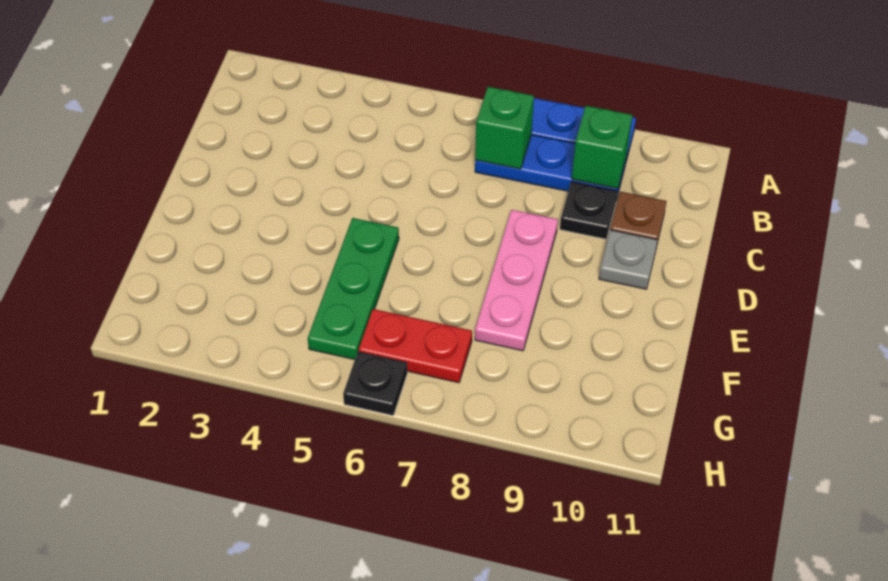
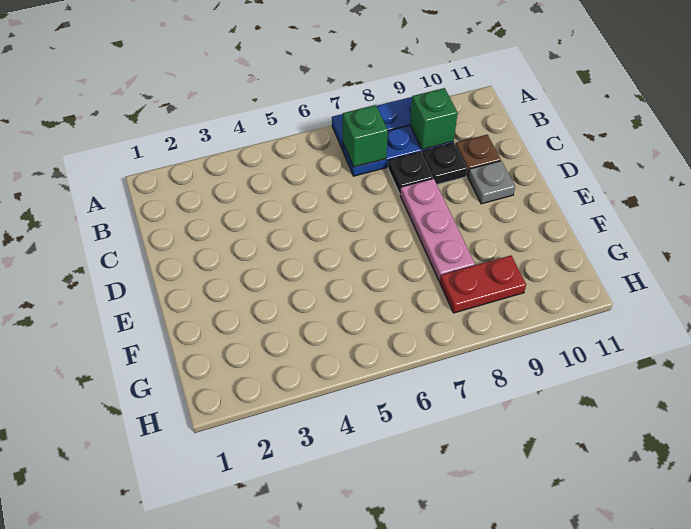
green plate E5:G5 level 1 -> none
red plate G6:G7 level 1 -> red plate G8:G9 level 1
black plate H6 level 1 -> black plate C8 level 1

